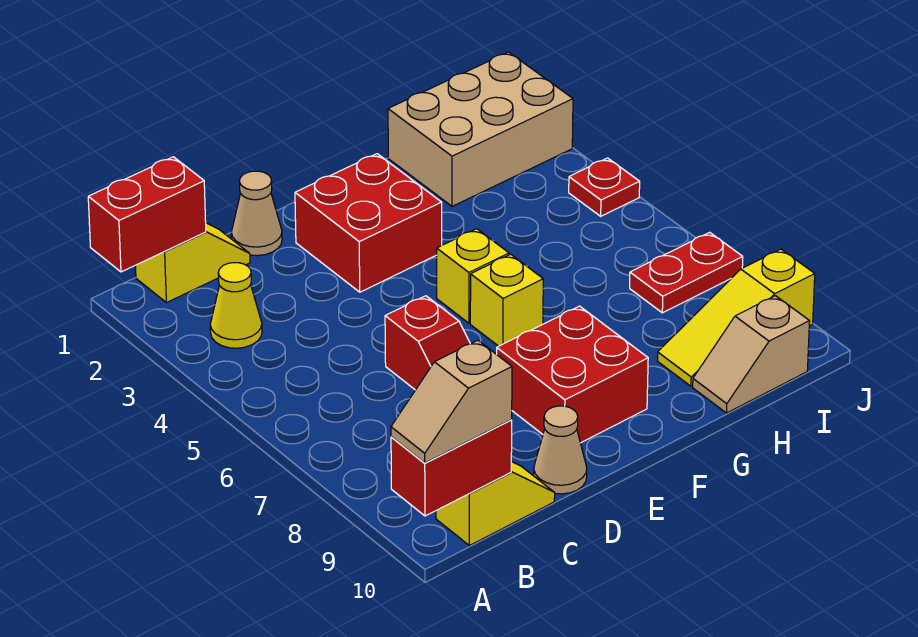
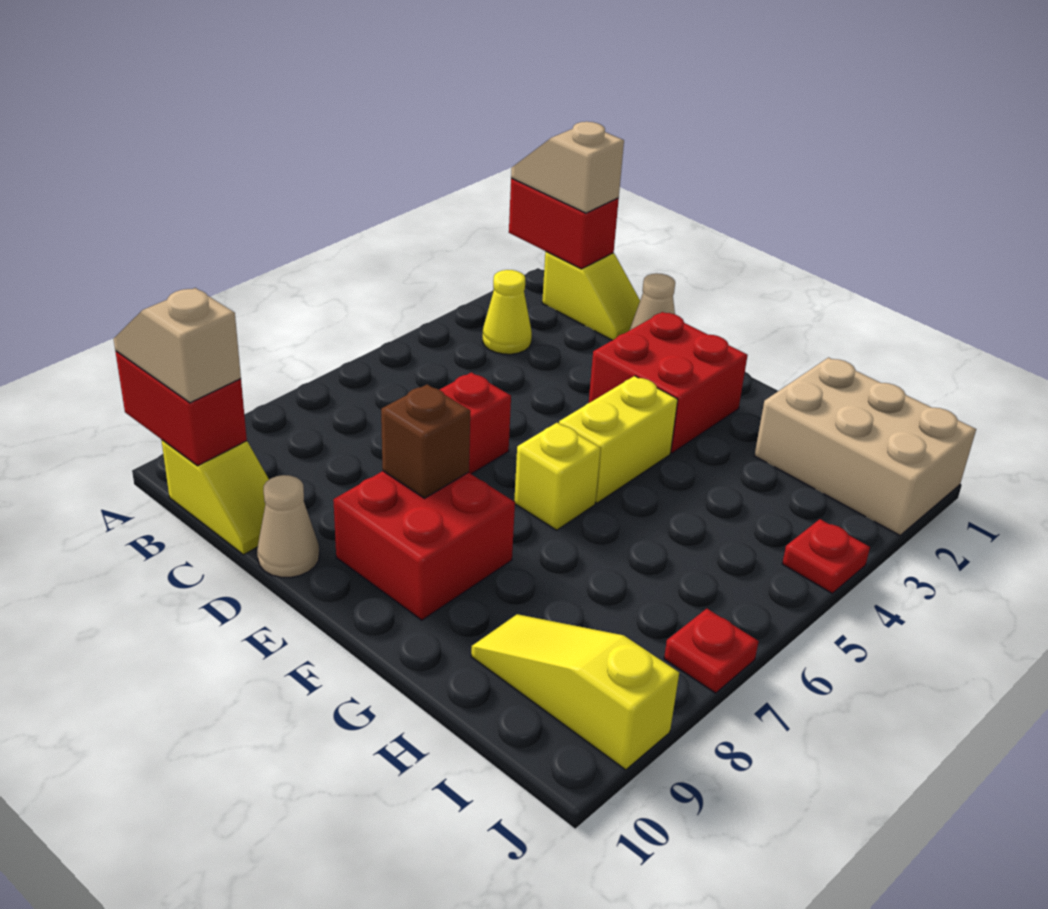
none -> brown brick E8 level 2
yellow brick F5 level 1 -> yellow brick F4:F5 level 1
tan slope H10:I10 level 1 top I -> tan slope A1:B1 level 3 top B
red plate I7:J7 level 1 -> red plate J7 level 1

